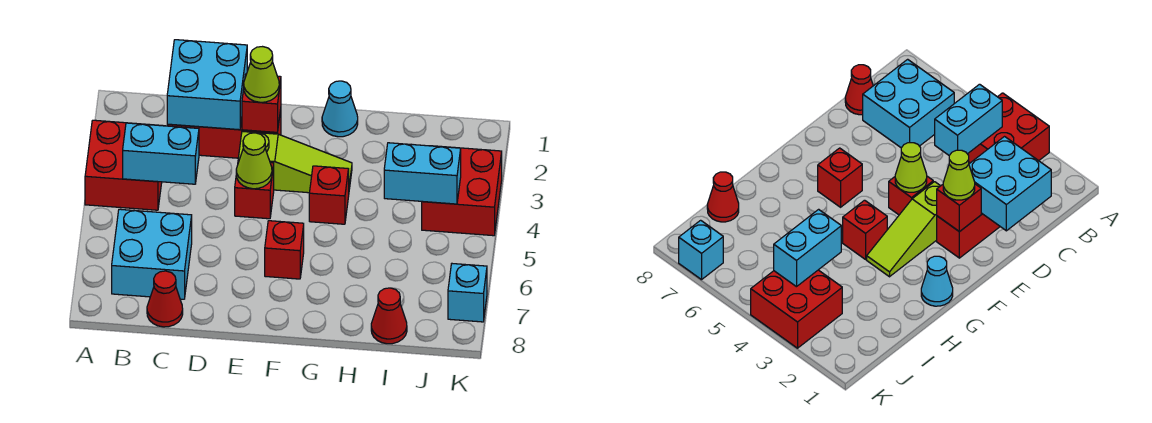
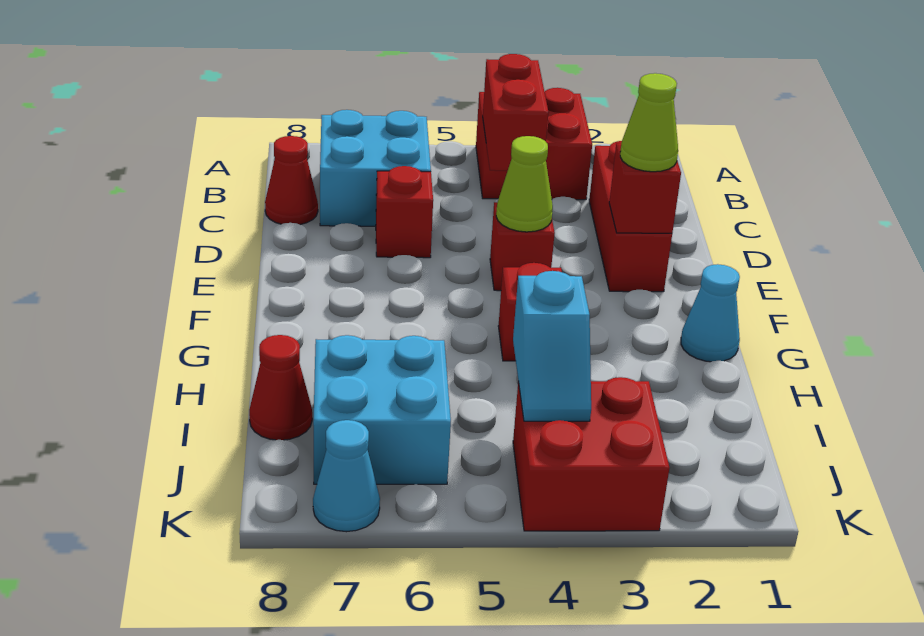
cyan brick B4:C4 level 2 -> red brick B4:C4 level 2
cyan brick C1:D2 level 2 -> cyan brick I6:J7 level 1
lime slope E3:G3 level 1 top E -> none
red brick F6 level 1 -> red brick D6 level 1
cyan brick I4:J4 level 2 -> cyan slope I4:J4 level 2 top I
cyan brick K7 level 1 -> cyan cone K7 level 1

